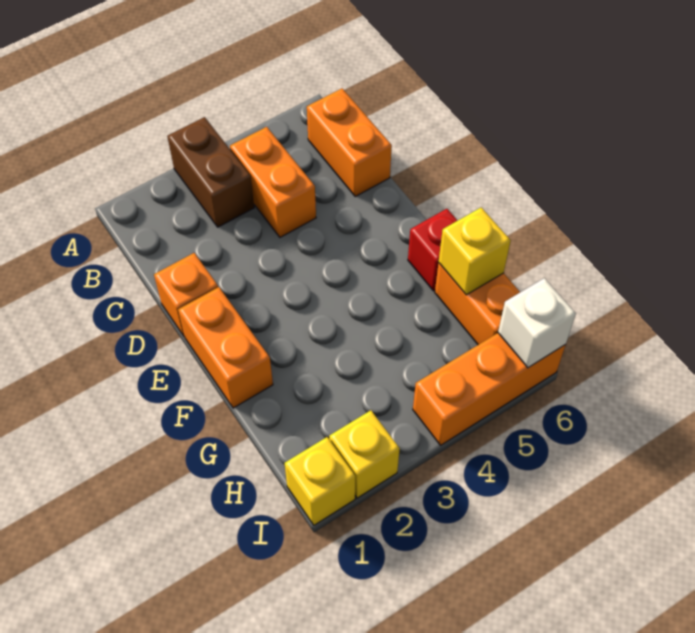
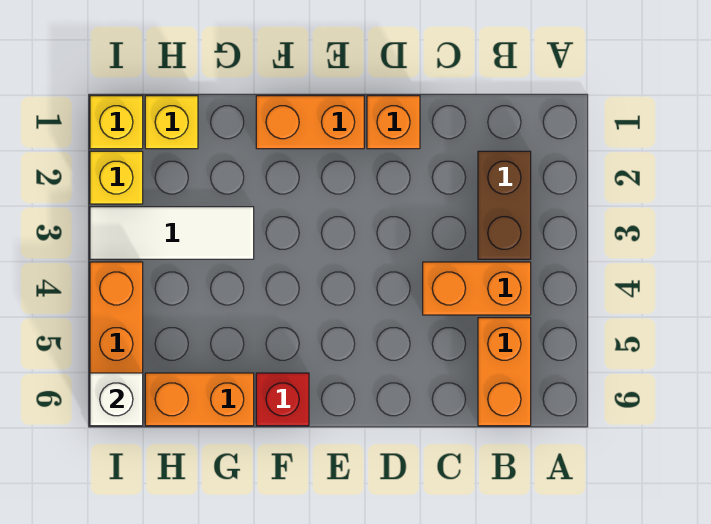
brown brick A3:B3 level 1 -> brown brick B2:B3 level 1
orange brick B6:C6 level 1 -> orange brick B5:B6 level 1
none -> white tile G3:I3 level 1
yellow brick G6 level 2 -> yellow brick H1 level 1

